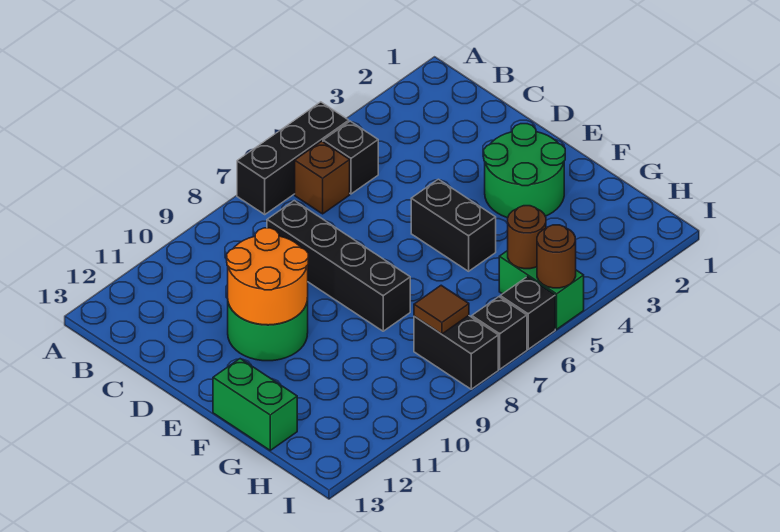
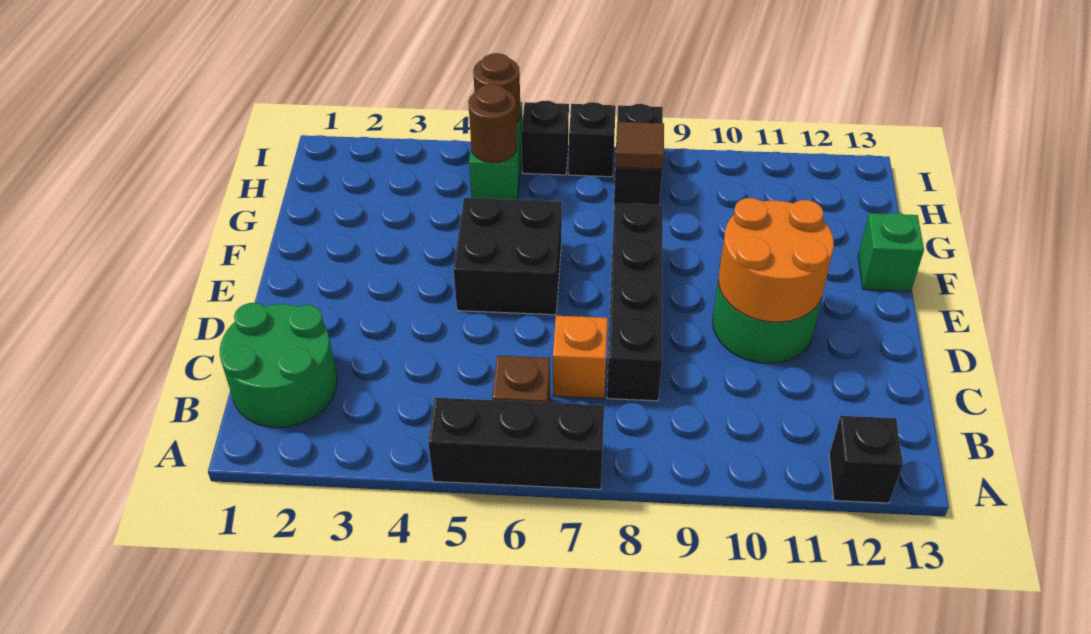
black brick B5 level 1 -> black brick A12 level 1
none -> orange brick C7 level 1
green round brick E2:F3 level 1 -> green round brick B1:C2 level 1
black brick E5:F5 level 1 -> black brick E5:F6 level 1
green brick F13:G13 level 1 -> green brick F13 level 1

